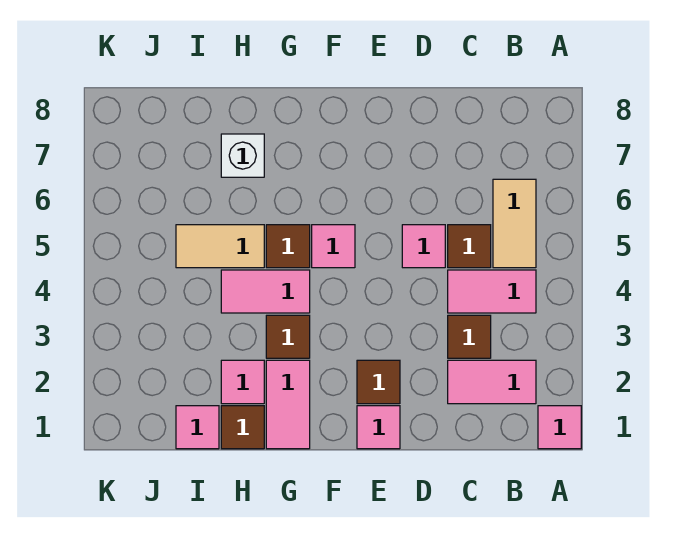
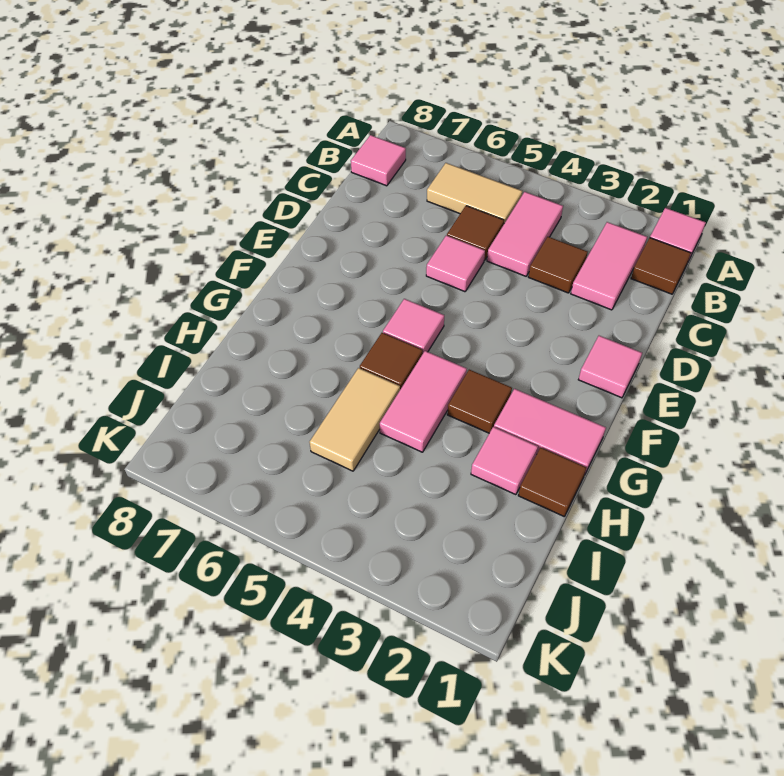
brown tile E2 level 1 -> brown tile B1 level 1
white brick H7 level 1 -> none
pink tile I1 level 1 -> pink tile B8 level 1

